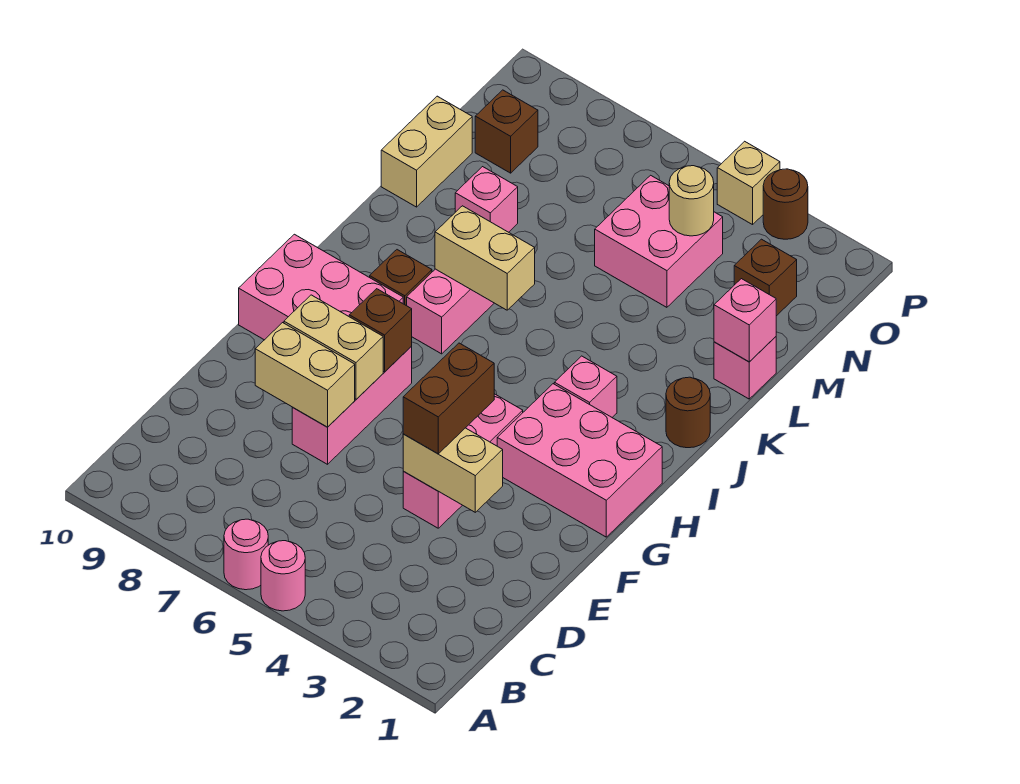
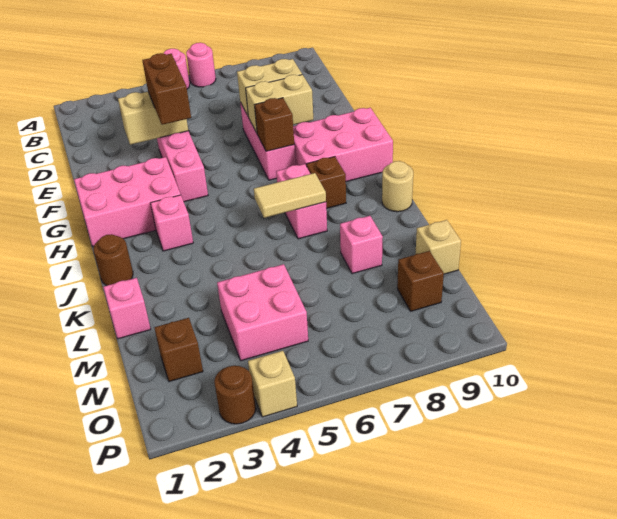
tan brick J6:J7 level 2 -> tan tile J6:J7 level 2
pink brick L1 level 2 -> none
tan brick L10:M10 level 1 -> tan brick M10 level 1
tan round brick N4 level 2 -> tan round brick J10 level 1

